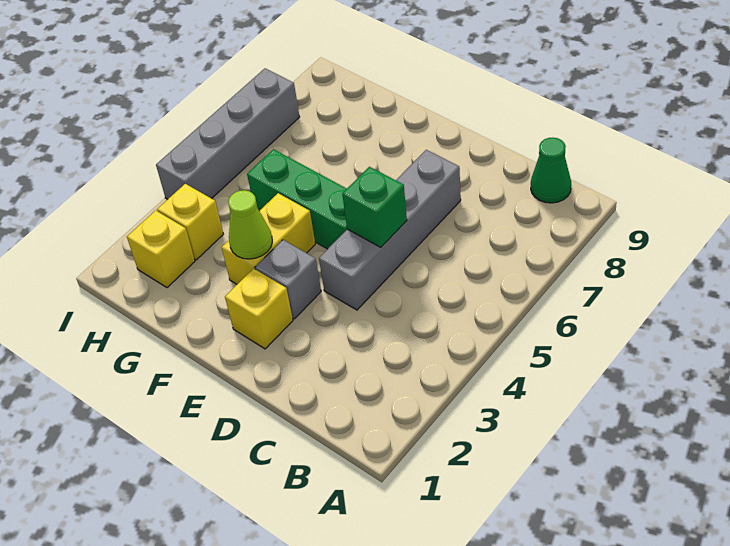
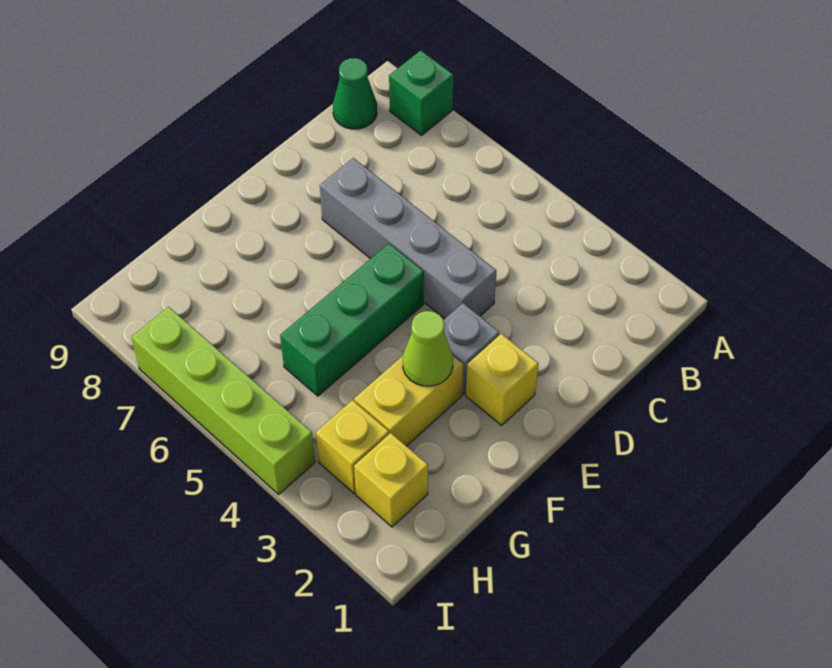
green brick D5 level 2 -> green brick A8 level 1
yellow brick F3:F4 level 1 -> yellow brick F3:G3 level 1
grey brick I4:I7 level 1 -> lime brick I4:I7 level 1

